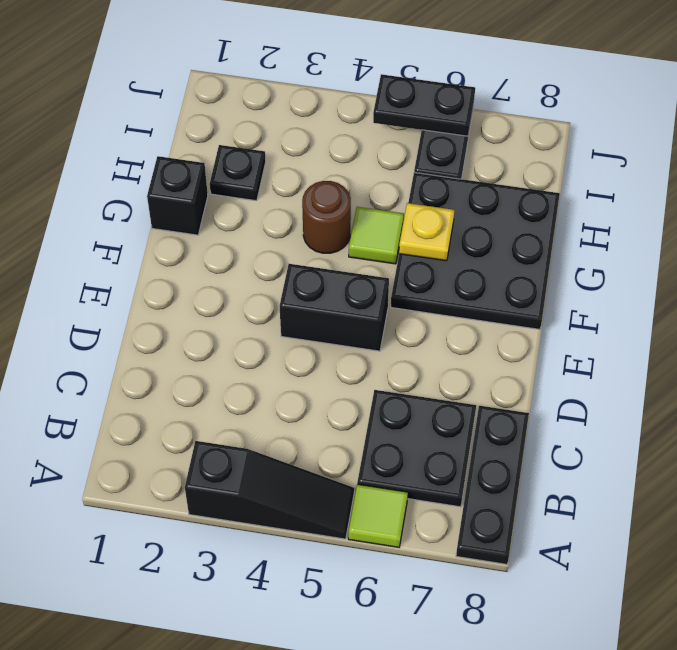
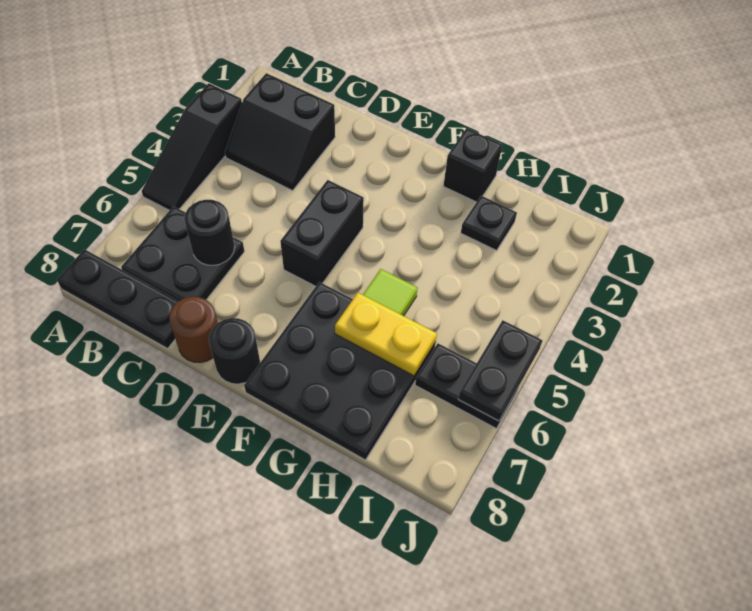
lime tile A6 level 1 -> none
none -> black slope B2:C3 level 1 top 2
none -> black round brick C6 level 2
none -> black round brick E8 level 1
brown round brick G4 level 1 -> brown round brick D8 level 1
yellow plate G6 level 2 -> yellow plate G6:H6 level 2

